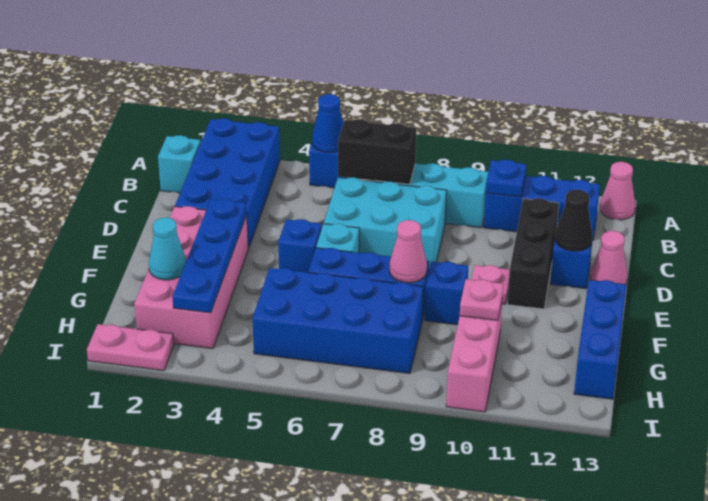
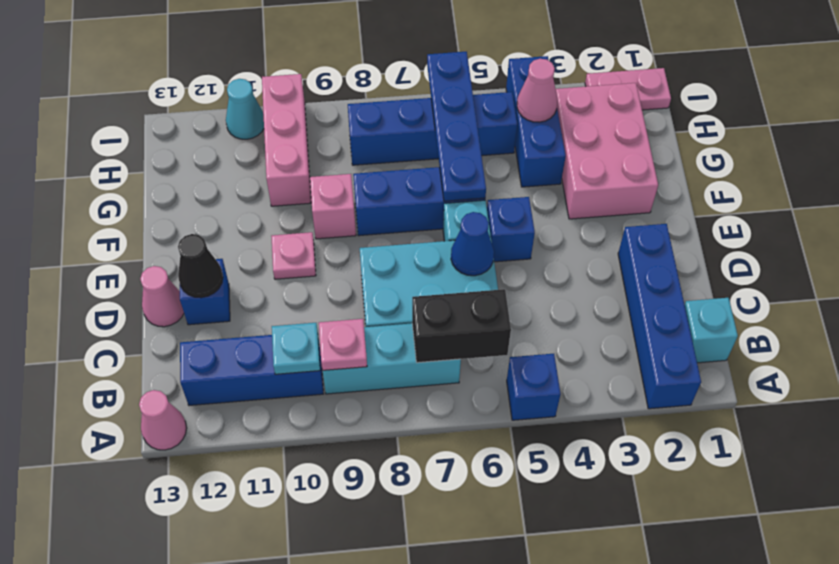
blue brick A2:D3 level 1 -> blue brick A2:D2 level 1
blue cone A5 level 2 -> blue cone D6 level 2
blue plate B10 level 2 -> cyan plate B10 level 2
black brick C11:E11 level 1 -> none
pink brick E2:H3 level 1 -> pink brick F2:H3 level 1
blue plate E3:H3 level 2 -> blue plate F6:I6 level 2
pink cone F8 level 2 -> pink cone H4 level 2
blue brick F9 level 1 -> pink brick F9 level 1
blue brick F13:H13 level 1 -> blue brick G4:I4 level 1
cyan cone G2 level 2 -> cyan cone I11 level 1
blue brick G5:H8 level 1 -> blue brick H5:H8 level 1
pink plate G10 level 2 -> pink plate B9 level 2

